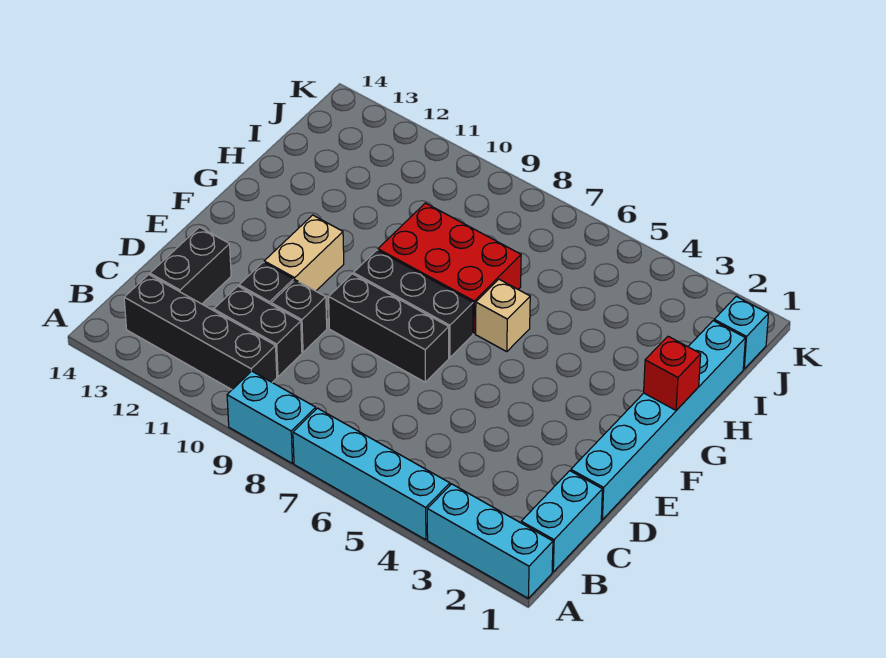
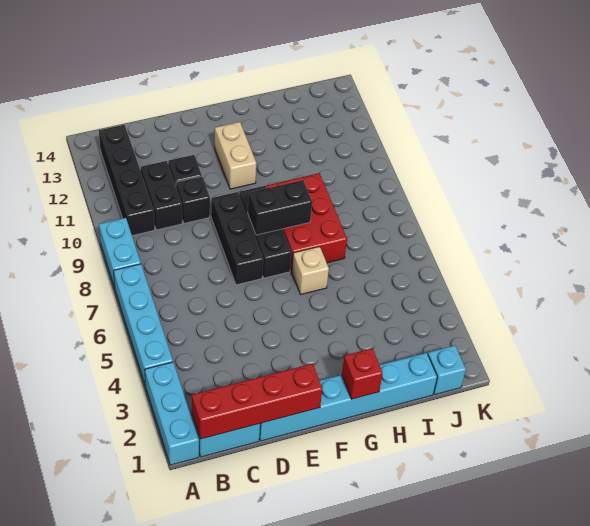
none -> red brick B1:E1 level 2
black brick C13:D13 level 1 -> black brick F8:G8 level 2
tan brick E11:F11 level 1 -> tan brick F11:F12 level 1

